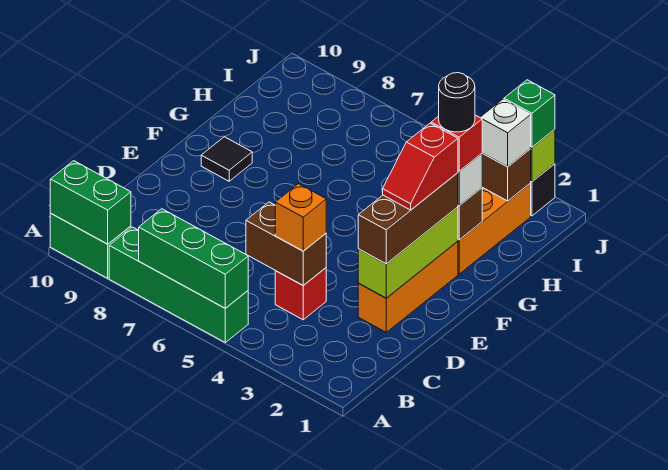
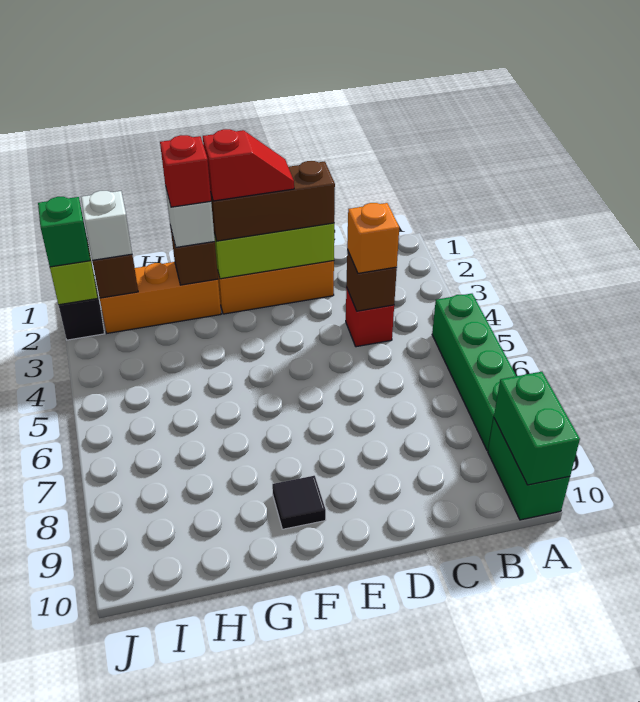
green brick A5:A7 level 2 -> none
brown brick C4:C5 level 2 -> brown brick C4 level 2
black round brick G2 level 5 -> none

